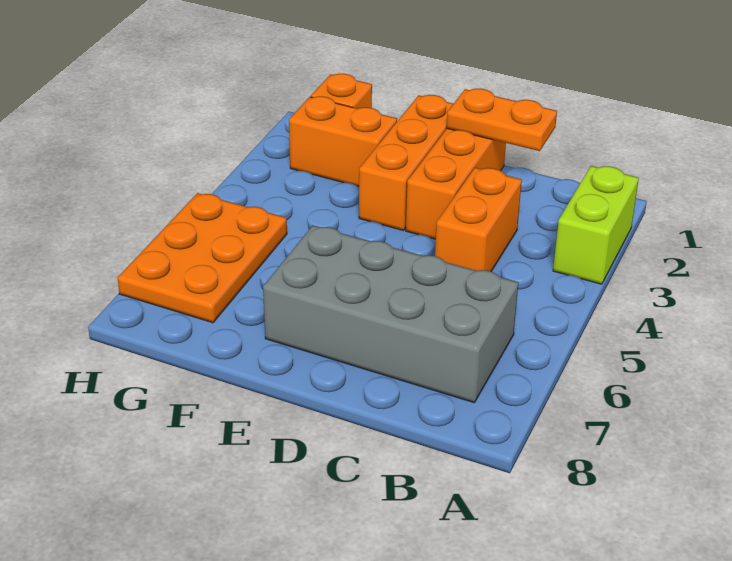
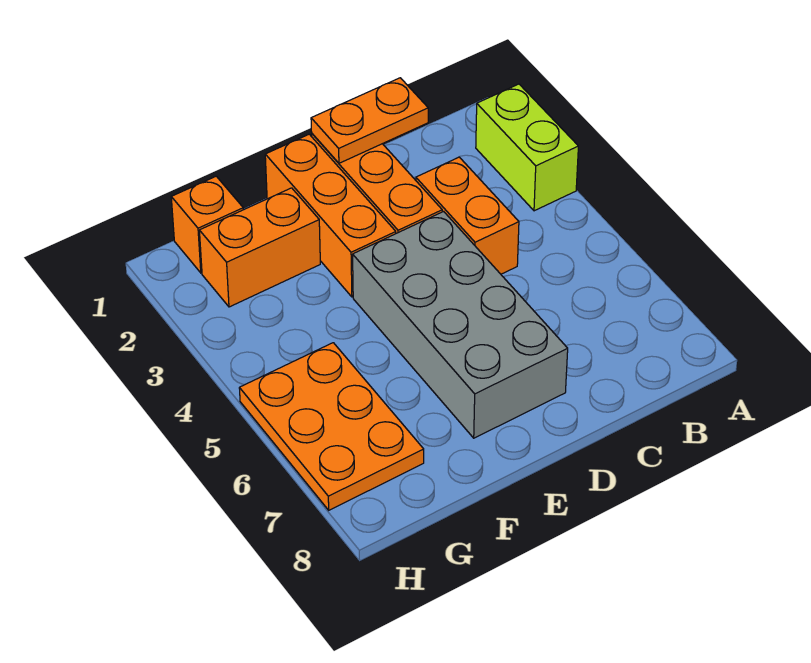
grey brick B6:E7 level 1 -> grey brick D4:E7 level 1

